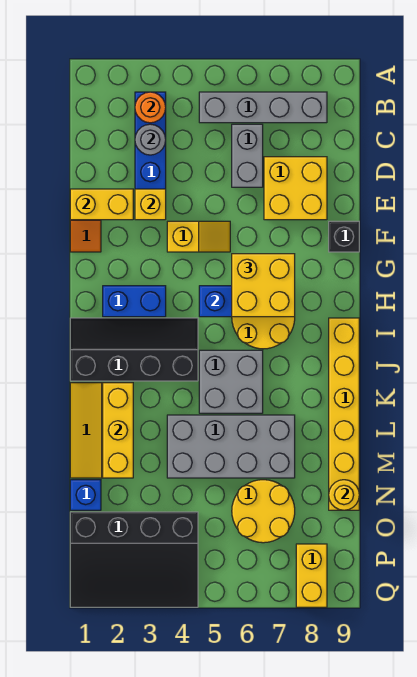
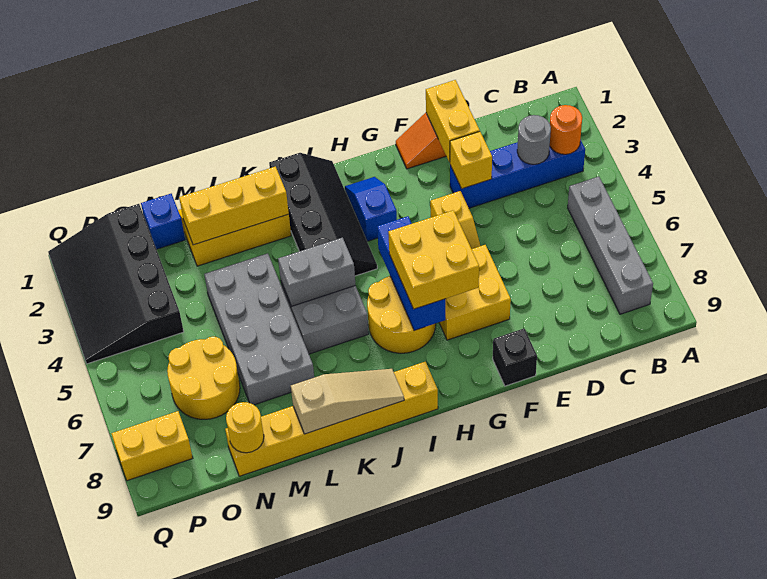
grey brick C6:D6 level 1 -> grey brick J5:K5 level 2
yellow brick D7:E8 level 1 -> yellow brick F6:G7 level 1
blue brick H2:H3 level 1 -> blue slope H2:H3 level 1 top 3
none -> tan slope J9:L9 level 2 top L

